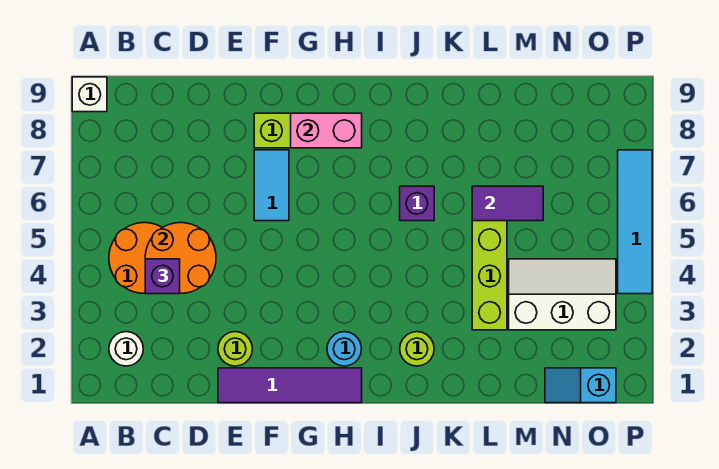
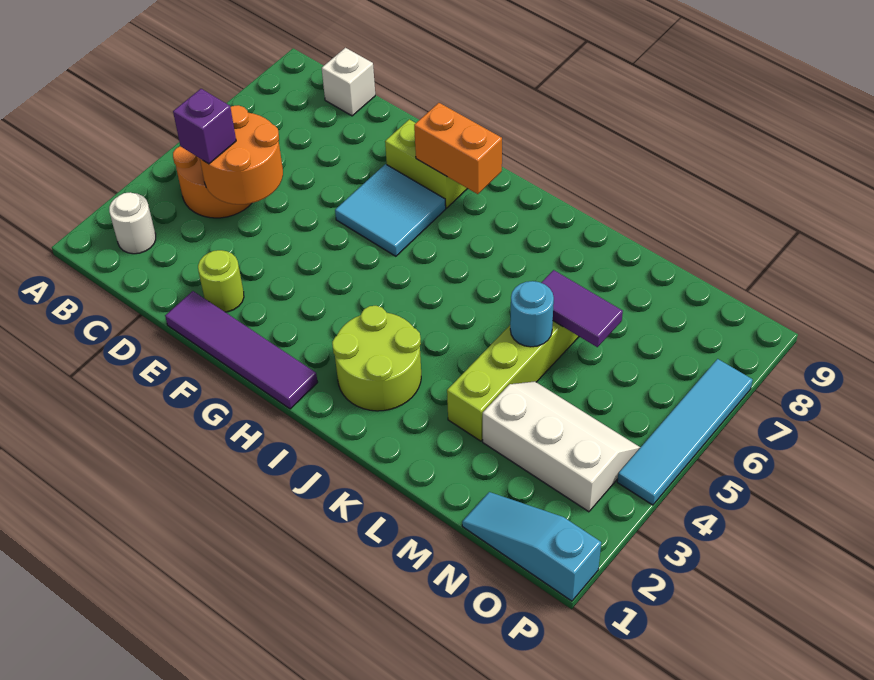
white brick A9 level 1 -> white brick C9 level 1
cyan tile F6:F7 level 1 -> cyan tile F6:G7 level 1
pink brick G8:H8 level 2 -> orange brick G8:H8 level 2
cyan round brick H2 level 1 -> cyan round brick L5 level 2
lime round brick J2 level 1 -> lime round brick I2:J3 level 1
purple brick J6 level 1 -> none
cyan slope N1:O1 level 1 top O -> cyan slope N1:P1 level 1 top P

